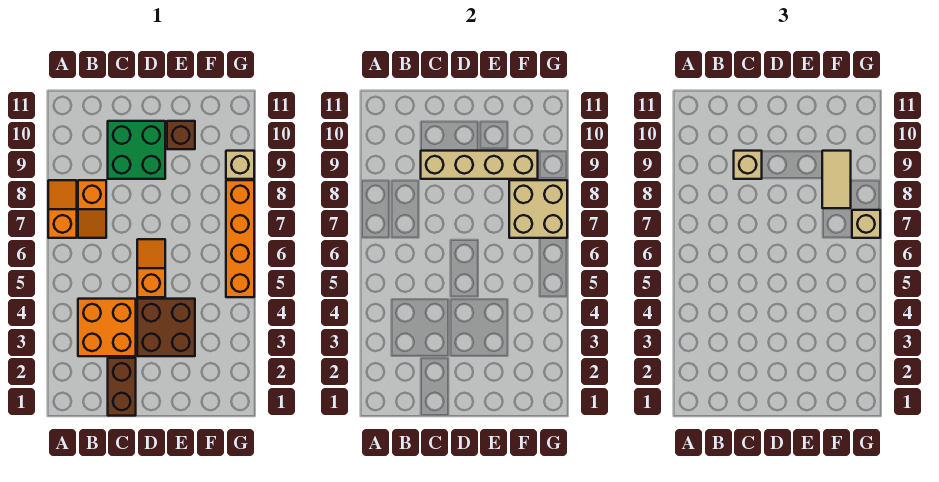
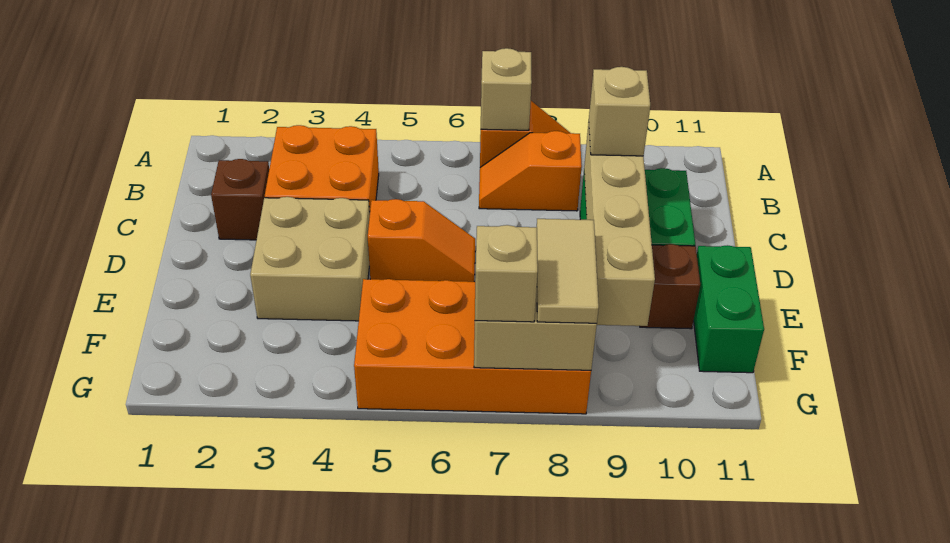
brown brick C1:C2 level 1 -> brown brick C2 level 1
brown brick D3:E4 level 1 -> tan brick D3:E4 level 1
none -> green brick E11:F11 level 1
tan tile F8:F9 level 3 -> tan tile F8:G8 level 3
orange brick G5:G8 level 1 -> orange brick F5:G8 level 1
tan brick G9 level 1 -> tan brick A7 level 2

